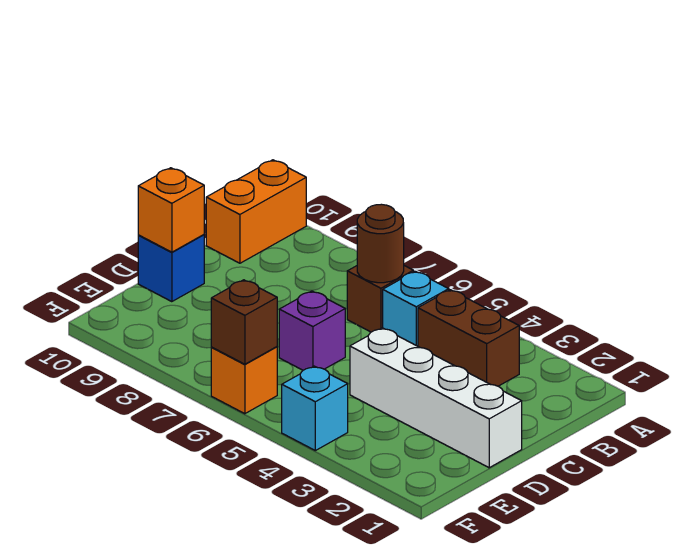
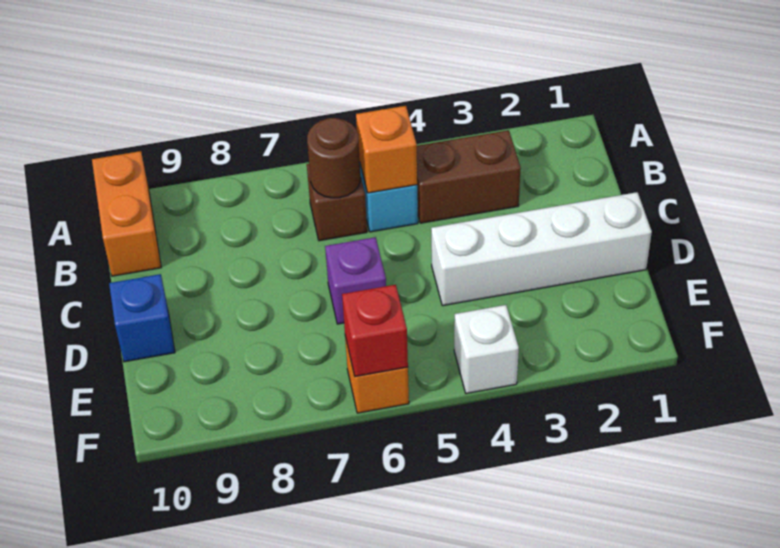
orange brick D10 level 2 -> orange brick B5 level 2
cyan brick F4 level 1 -> white brick F4 level 1
brown brick F6 level 2 -> red brick F6 level 2

